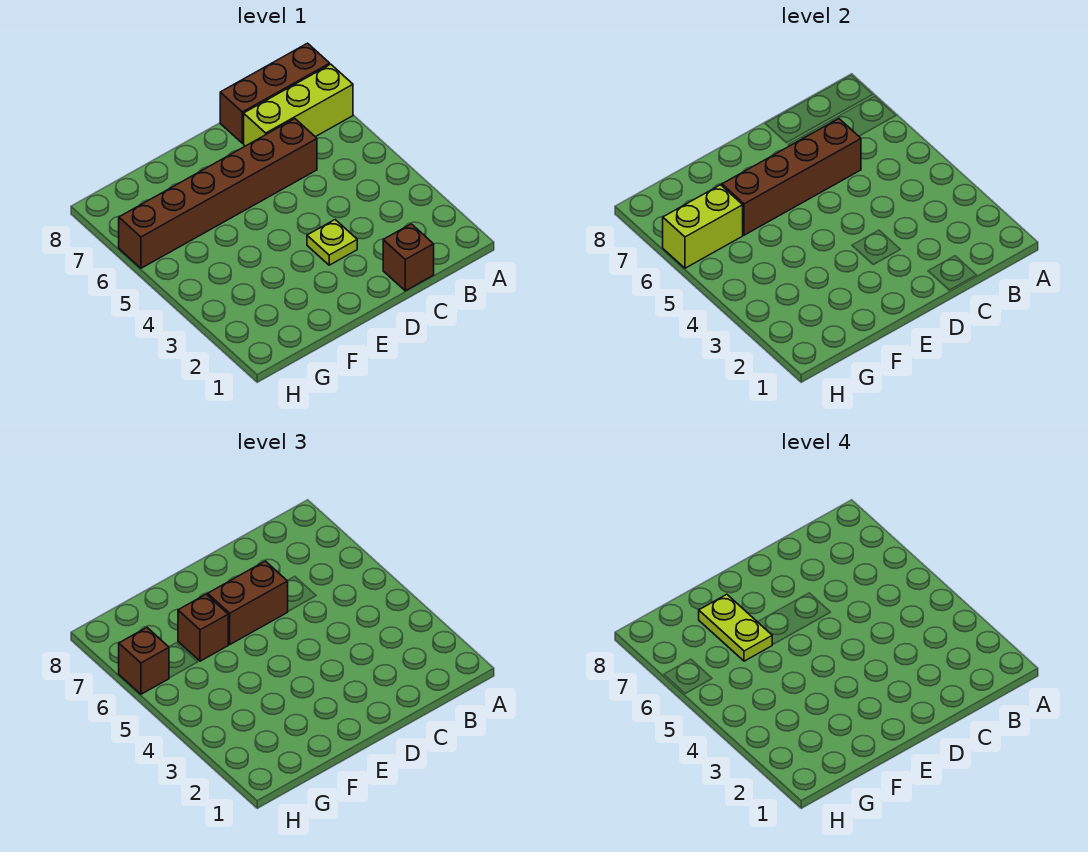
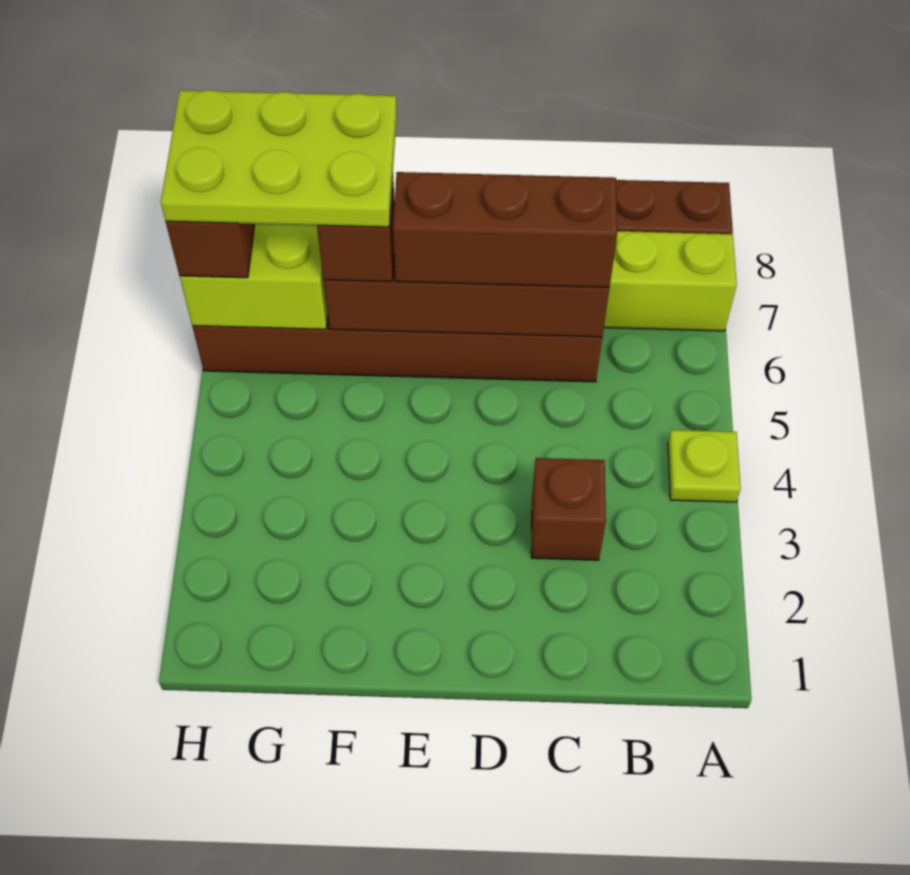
brown brick C1 level 1 -> brown brick C3 level 1
lime plate D3 level 1 -> lime plate A4 level 1
brown brick D6:E6 level 3 -> brown brick C6:E6 level 3
lime plate F6:F7 level 4 -> lime plate F6:H7 level 4

